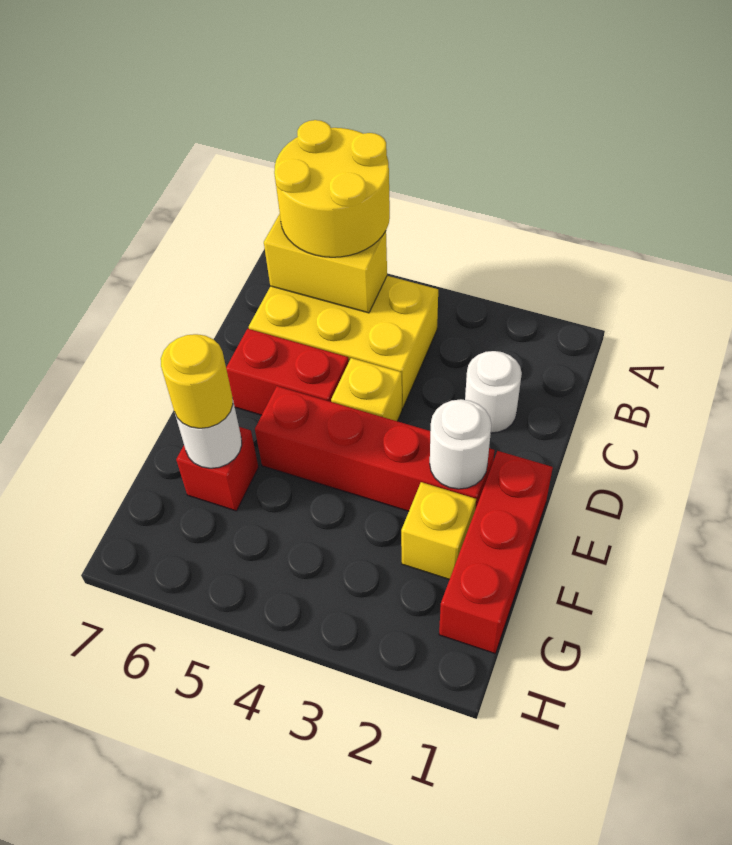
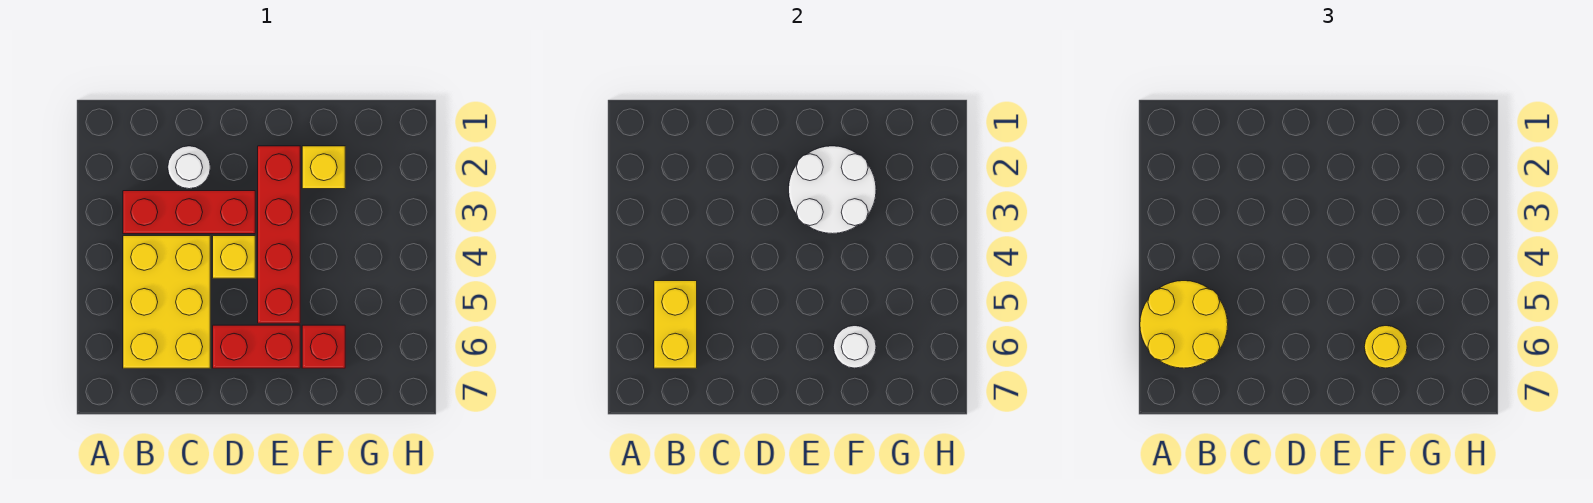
red brick D5:D6 level 1 -> red brick D6:E6 level 1
red brick E1:G1 level 1 -> red brick B3:D3 level 1
white round brick E2 level 2 -> white round brick E2:F3 level 2

